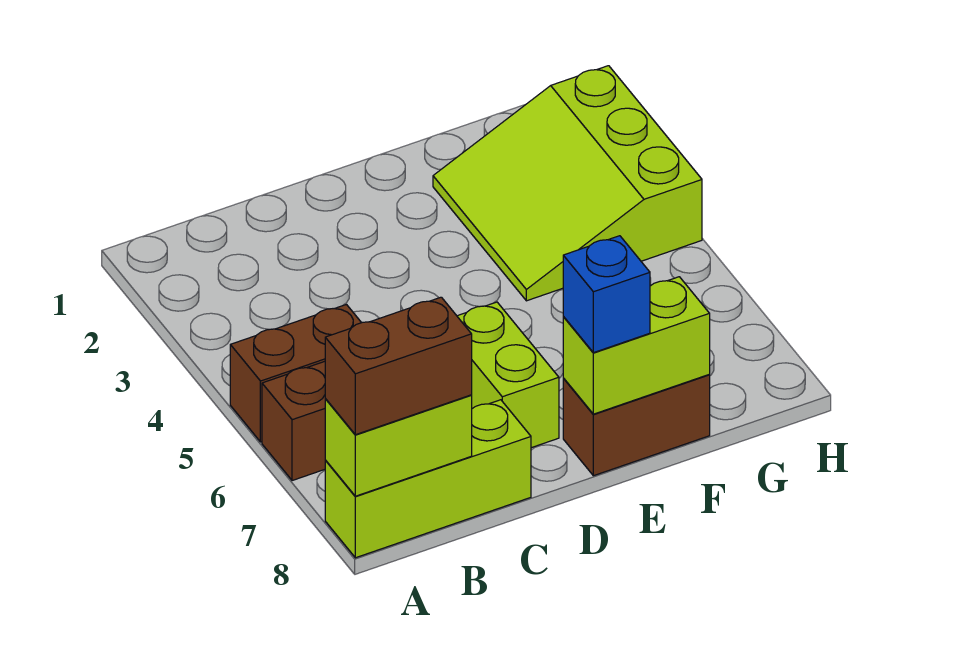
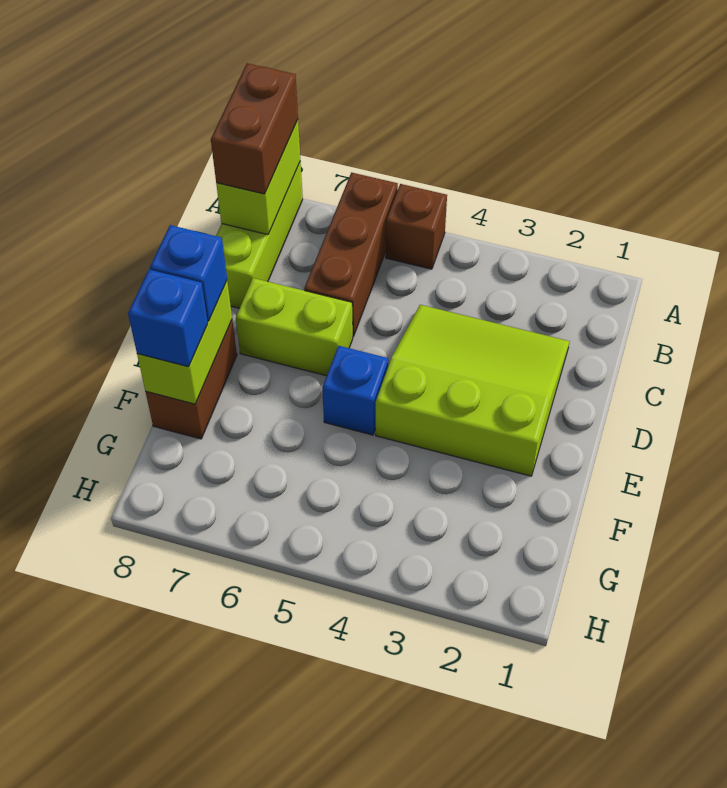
brown brick A5:B5 level 1 -> brown brick A5 level 1
none -> blue brick E5 level 1
lime slope F2:H4 level 1 top H -> lime slope C2:E4 level 1 top E
none -> blue brick F8 level 3

